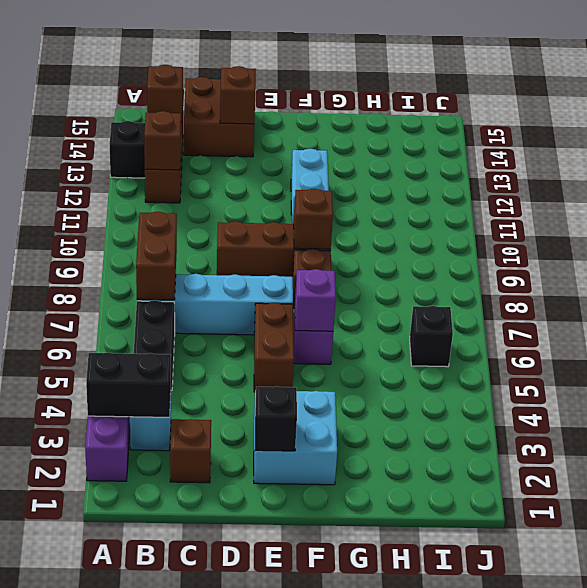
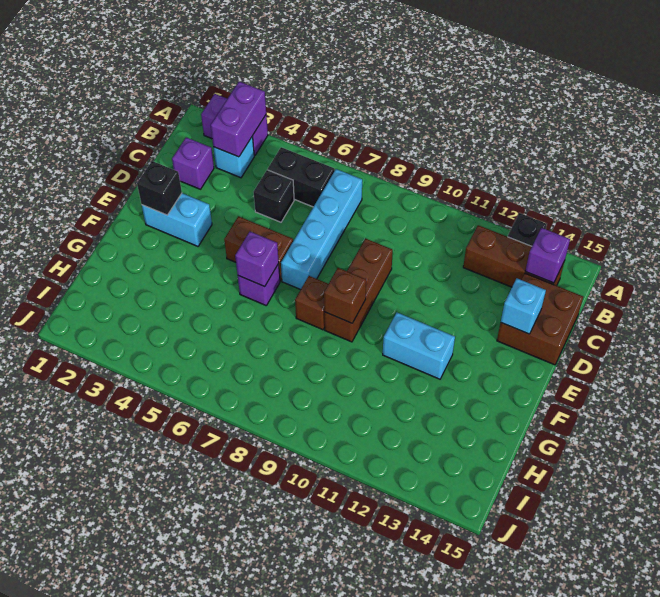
black brick A3:B3 level 2 -> purple brick A3:B3 level 2
brown brick B7:B8 level 2 -> none
brown brick B12 level 2 -> none
brown brick B14 level 2 -> purple brick B14 level 2
brown brick C2 level 1 -> purple brick C2 level 1
brown brick D14 level 2 -> cyan brick D14 level 2
cyan brick E2:F3 level 1 -> cyan brick E2:E3 level 1
black brick I6 level 1 -> black brick C5 level 1

